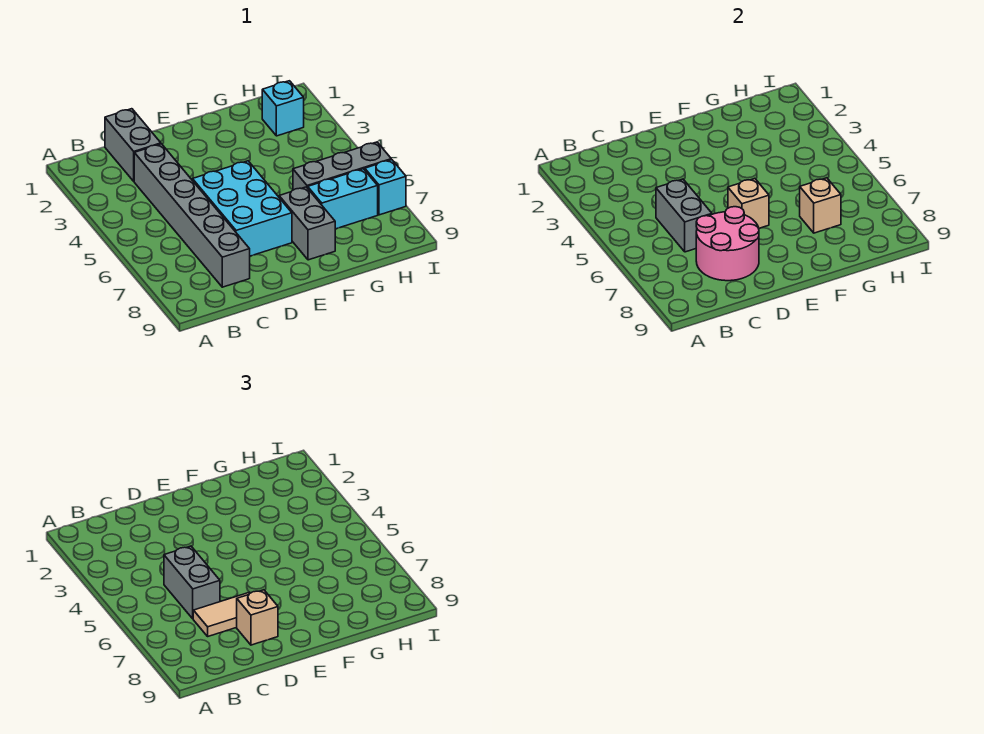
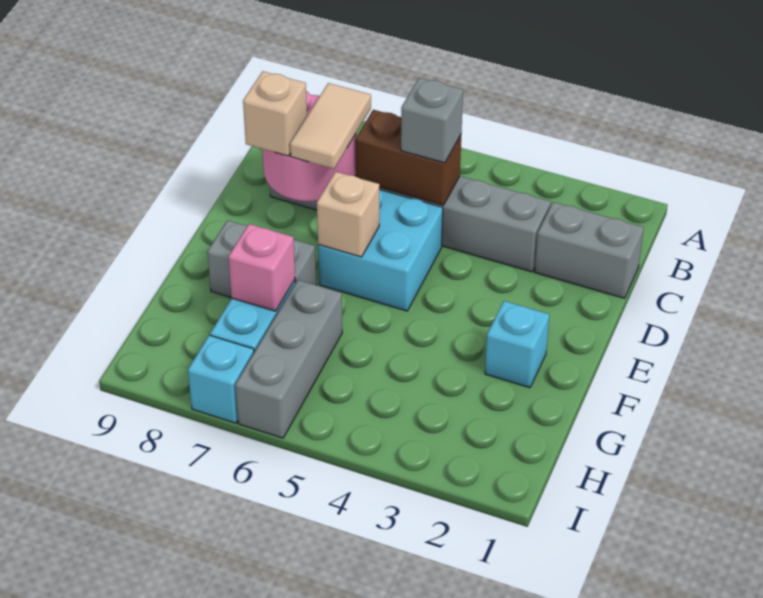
grey brick C5:C6 level 2 -> brown brick C5:C6 level 2
grey brick C5:C6 level 3 -> grey brick C5 level 3
cyan brick D5:E7 level 1 -> cyan brick D5:E6 level 1
tan brick G7 level 2 -> pink brick G7 level 2
cyan brick H2 level 1 -> cyan brick F2 level 1

